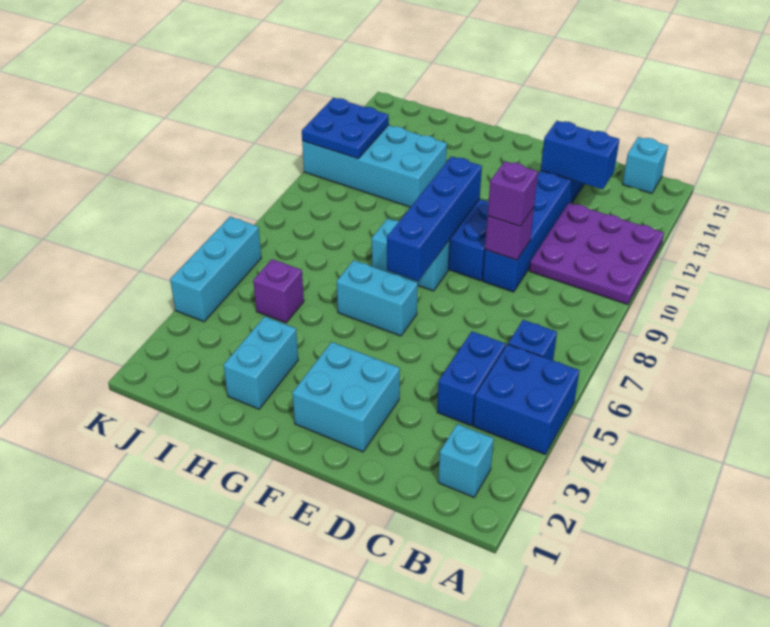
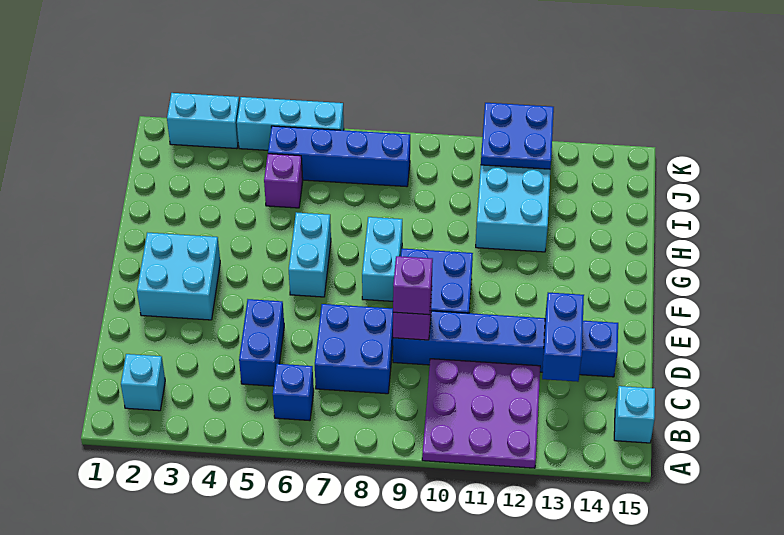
blue brick A4:B5 level 1 -> blue brick C7:D8 level 1
blue brick C4:C5 level 1 -> blue brick C5:D5 level 1
blue brick F7:F10 level 2 -> blue brick J5:J8 level 1
cyan brick H2:H3 level 1 -> cyan brick K2:K3 level 1

